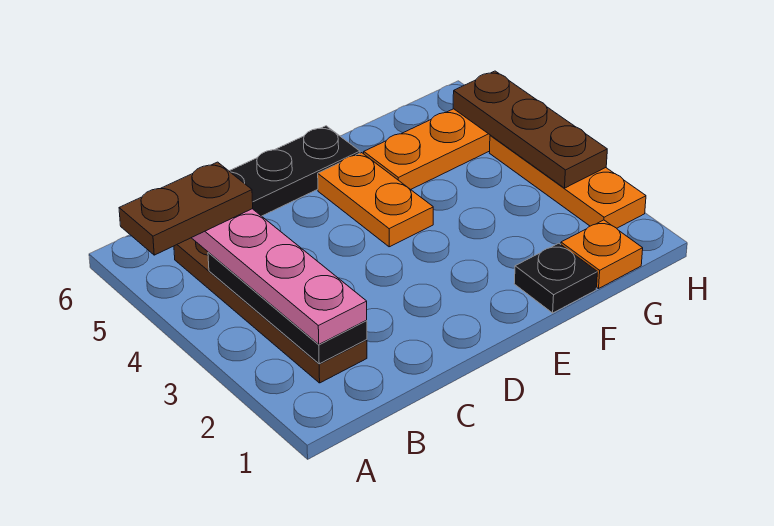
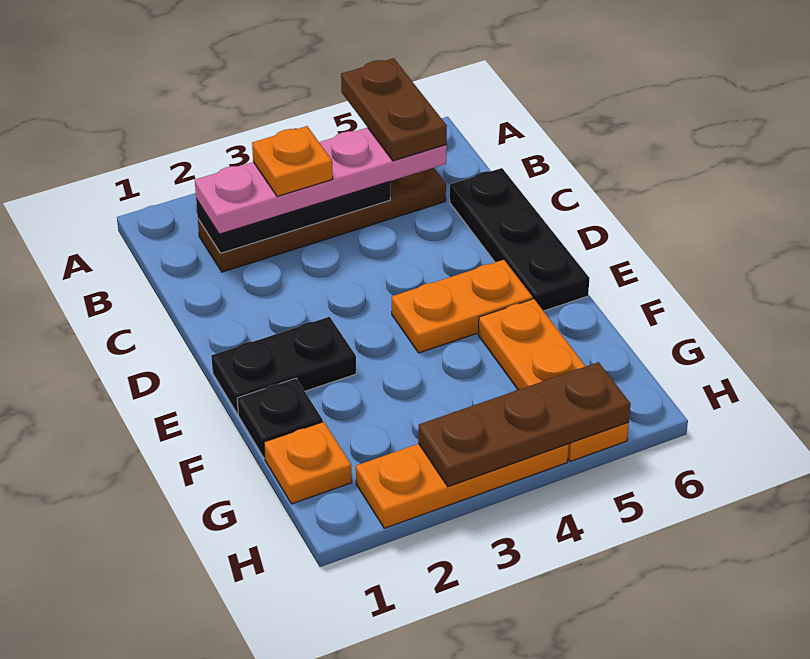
none -> orange plate B3 level 4
none -> black plate E1:E2 level 1

